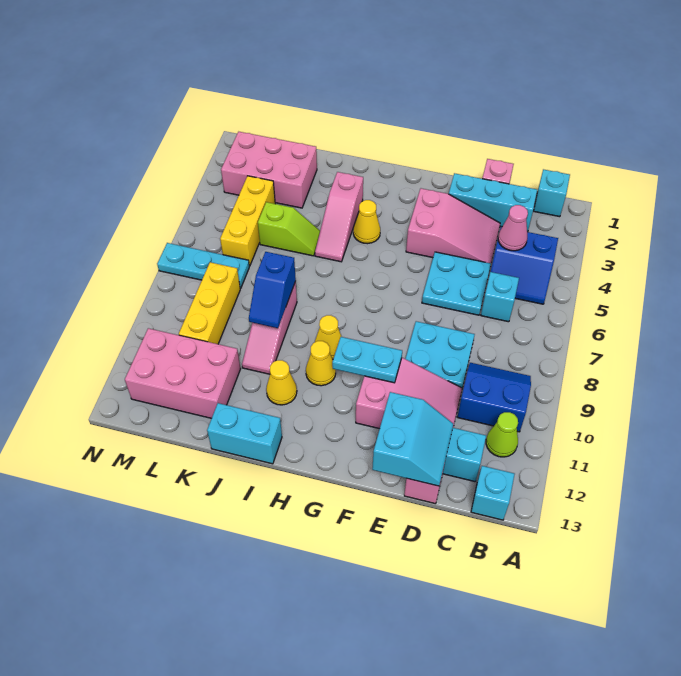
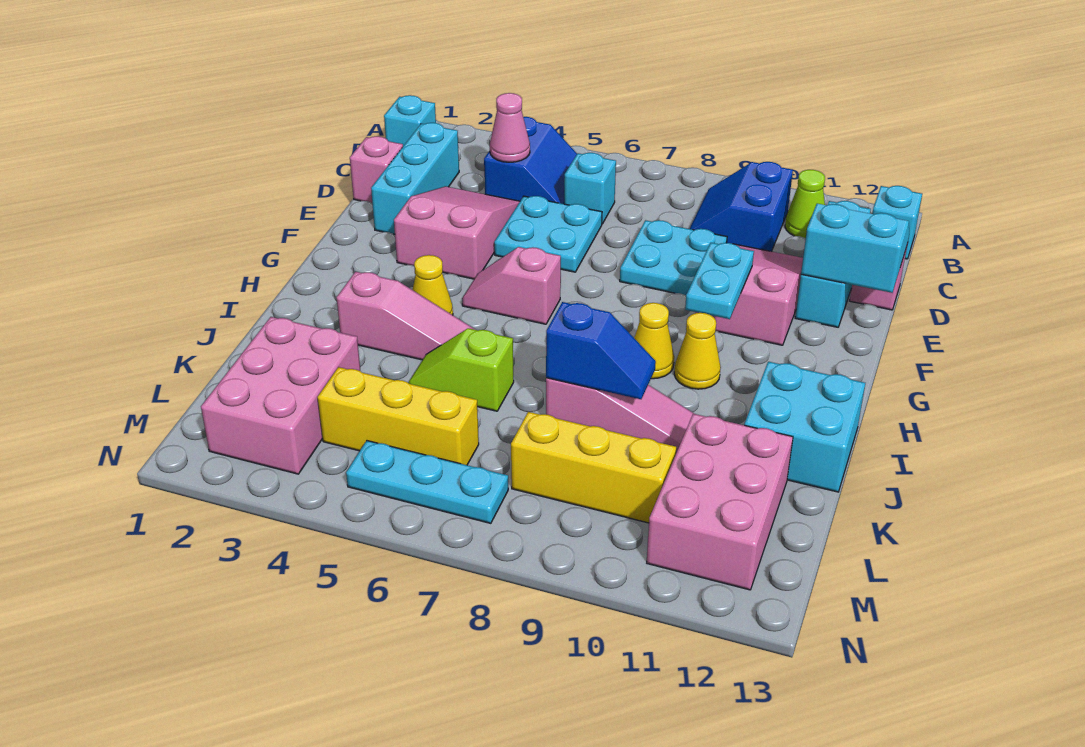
none -> pink slope G5:G6 level 1 top 6
yellow cone I11 level 1 -> none
cyan brick I13:J13 level 1 -> cyan brick I12:J13 level 1
lime slope J5:K5 level 1 top K -> lime slope J5:J6 level 1 top 6
cyan plate L7:N7 level 1 -> cyan plate M5:M7 level 1

